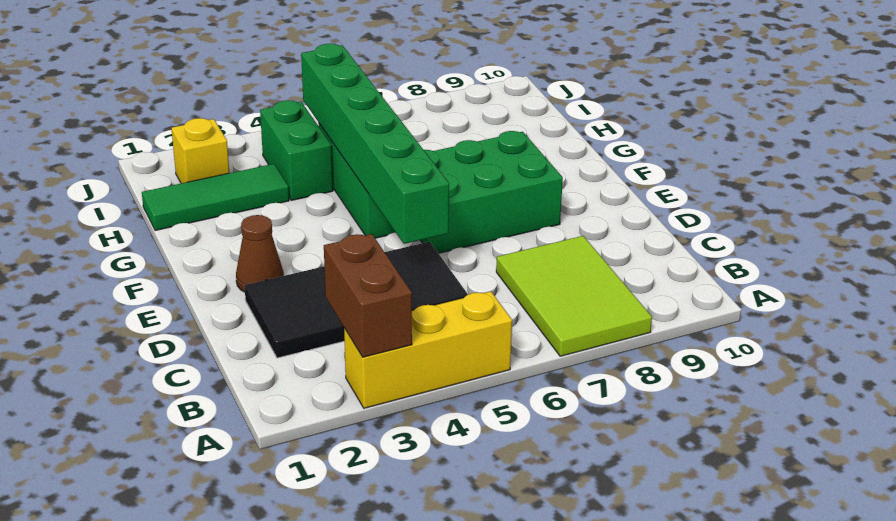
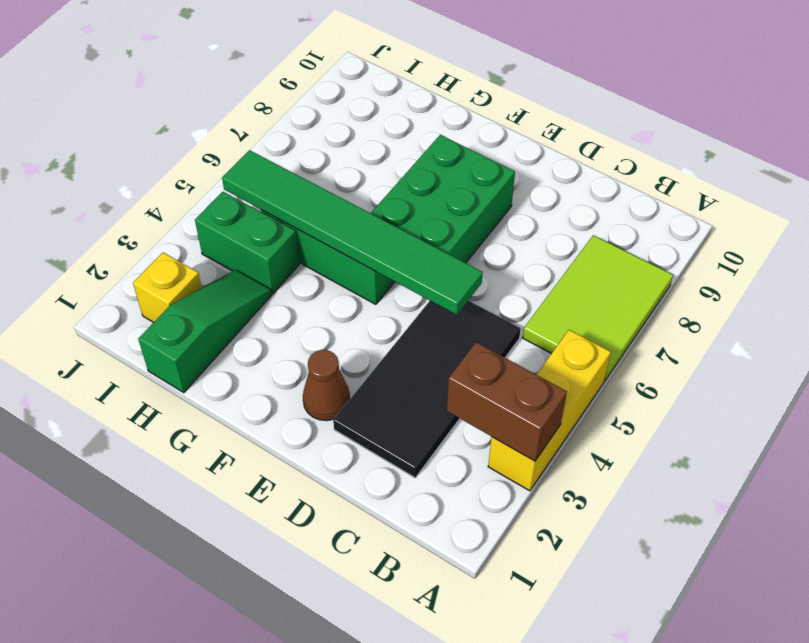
lime tile A7:C8 level 1 -> lime tile A6:B8 level 1
green brick D5:I5 level 2 -> green tile D5:I5 level 2
green tile H1:H3 level 1 -> green slope H1:H3 level 1 top 1

